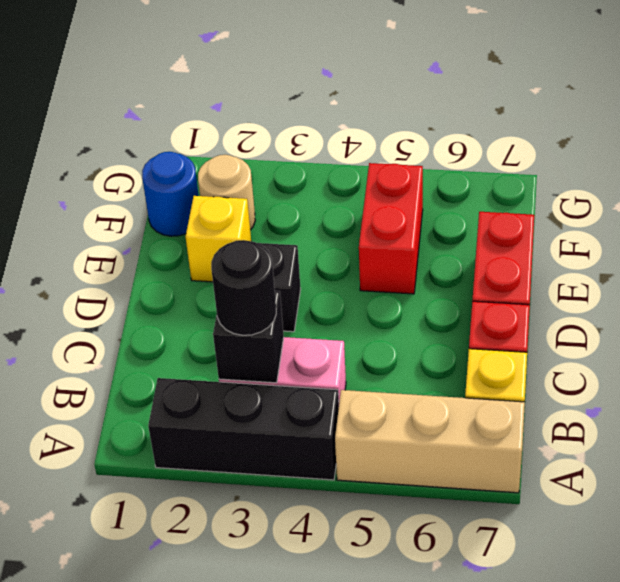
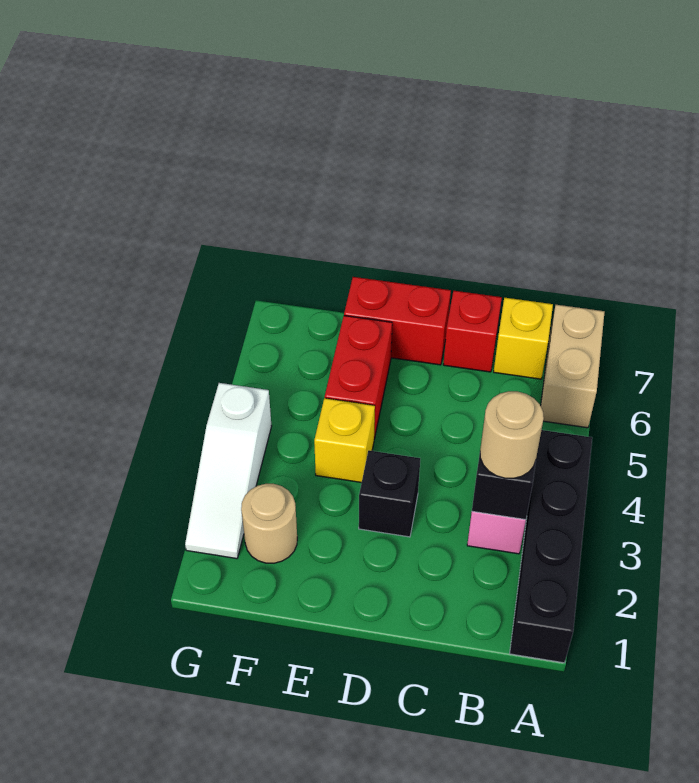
black brick A2:A4 level 1 -> black brick A1:A4 level 1
tan brick A5:A7 level 1 -> tan brick A6:A7 level 1
black round brick B3 level 3 -> tan round brick B3 level 3
yellow brick E2 level 1 -> yellow brick E4 level 1
red brick E5:F5 level 1 -> red brick E5:E6 level 1
blue round brick F1 level 1 -> none
none -> white slope G2:G4 level 1 top 4

